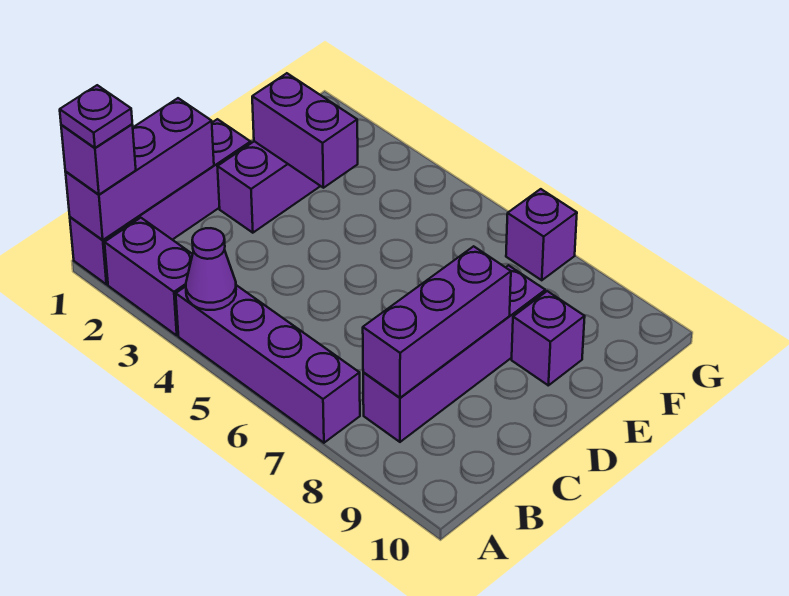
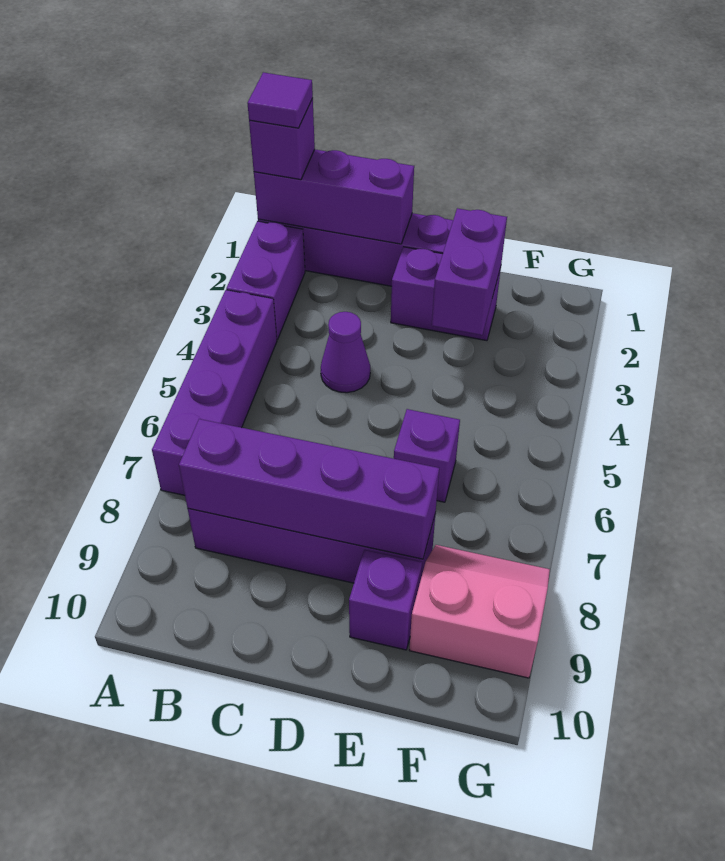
purple plate A1 level 4 -> purple tile A1 level 4
purple cone A4 level 2 -> purple cone C4 level 1
purple brick B8:D8 level 2 -> purple brick B8:E8 level 2
none -> pink slope F8:G9 level 1 top 9
purple brick G7 level 1 -> purple brick E6 level 1

